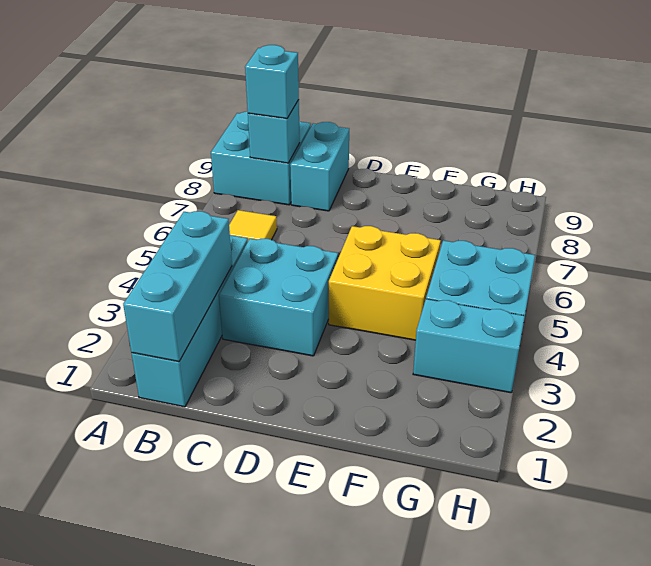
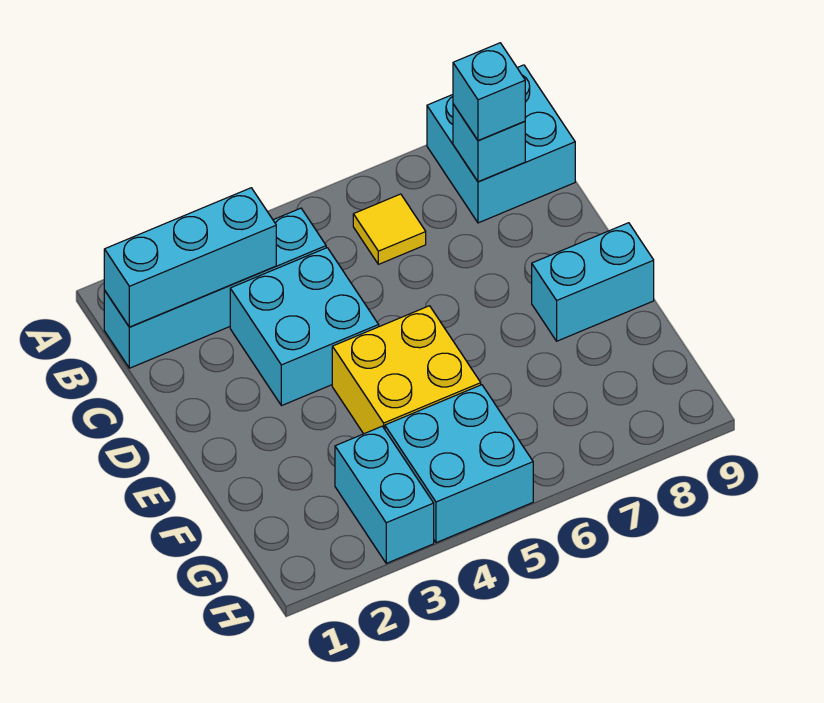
cyan brick C8:C9 level 1 -> cyan brick E8:E9 level 1

